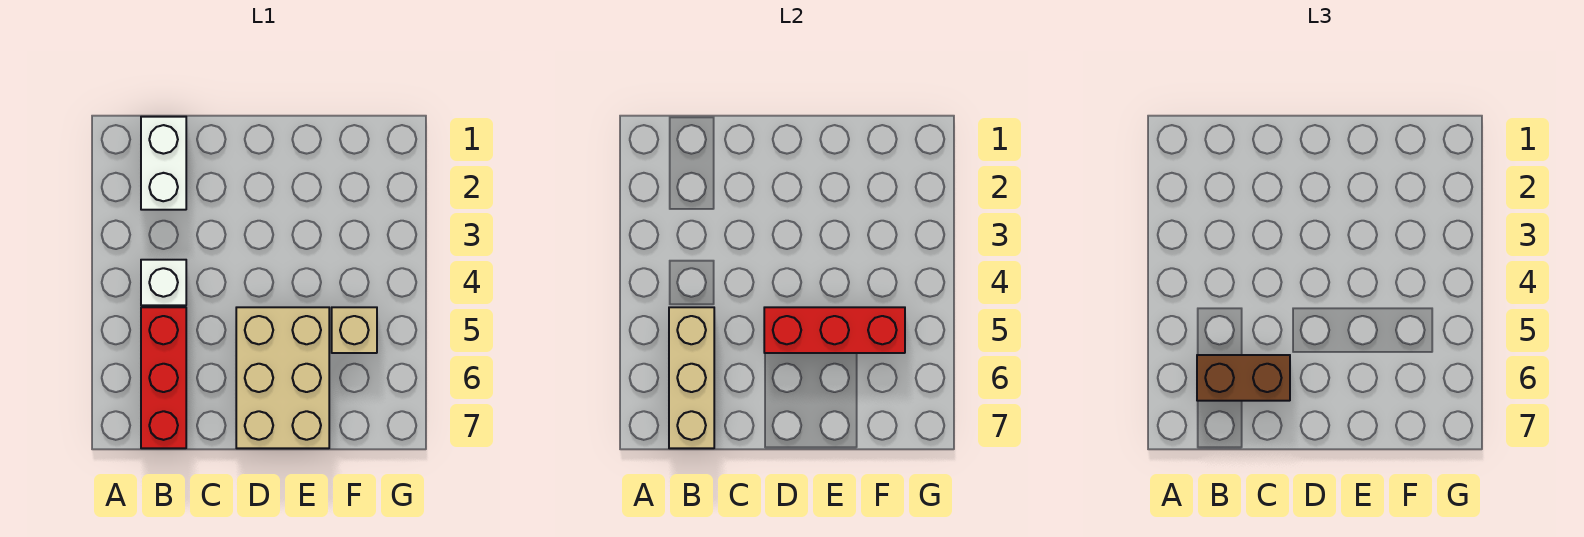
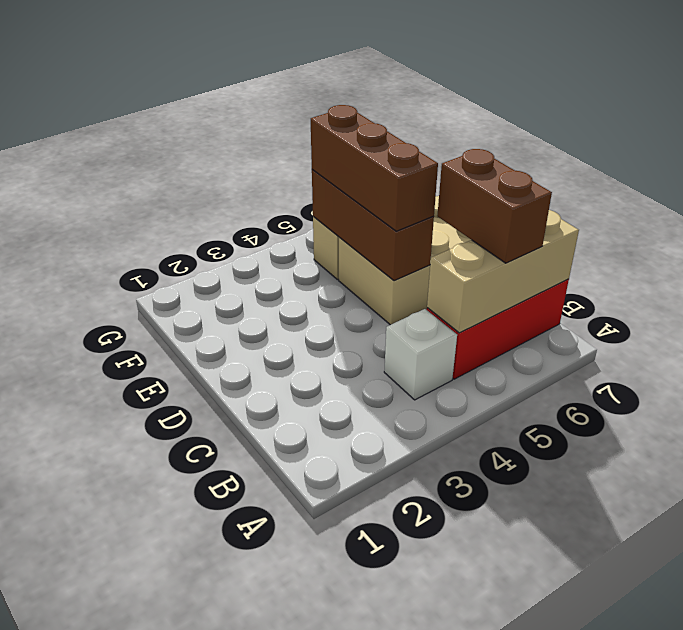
white brick B1:B2 level 1 -> none
red brick D5:F5 level 2 -> brown brick D5:F5 level 2
none -> brown brick D5:F5 level 3

